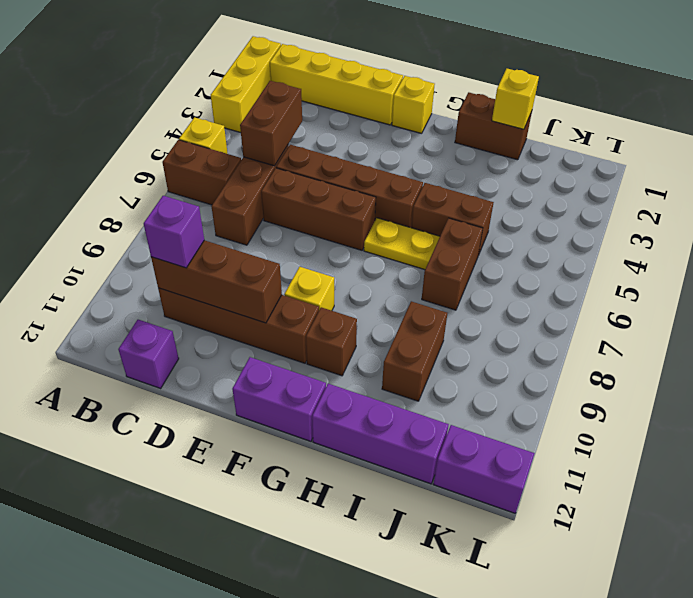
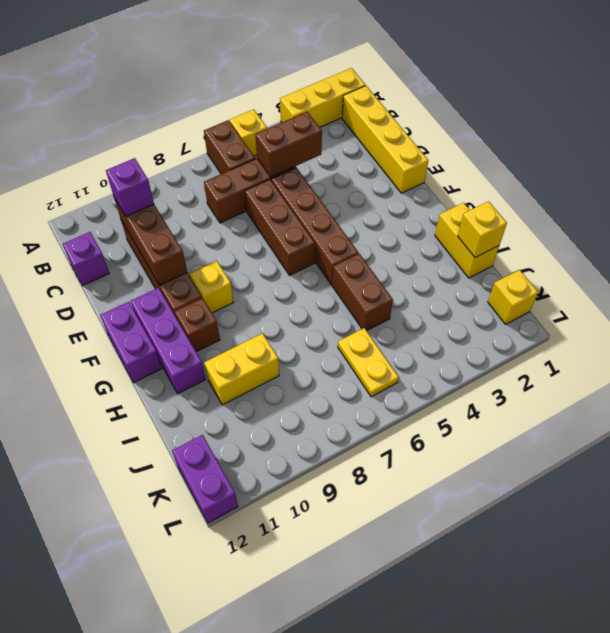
yellow brick F1 level 1 -> yellow brick K1 level 1
yellow plate G6:H6 level 1 -> yellow plate J6:K6 level 1
brown brick H1:I1 level 1 -> yellow brick H1:I1 level 1
purple brick H12:J12 level 1 -> purple brick F11:H11 level 1
brown brick I6:I7 level 1 -> none
brown brick I9:I10 level 1 -> yellow brick I9:I10 level 1

